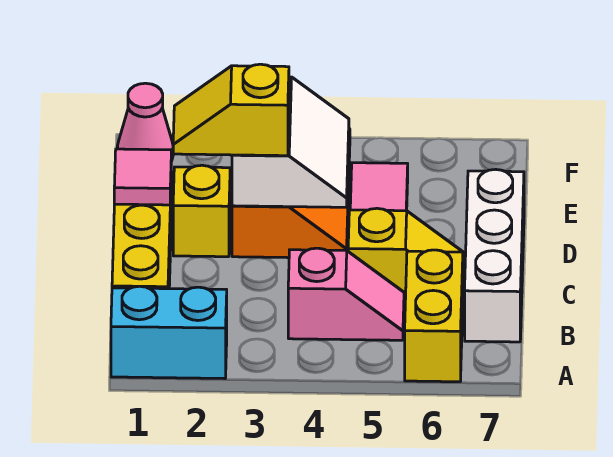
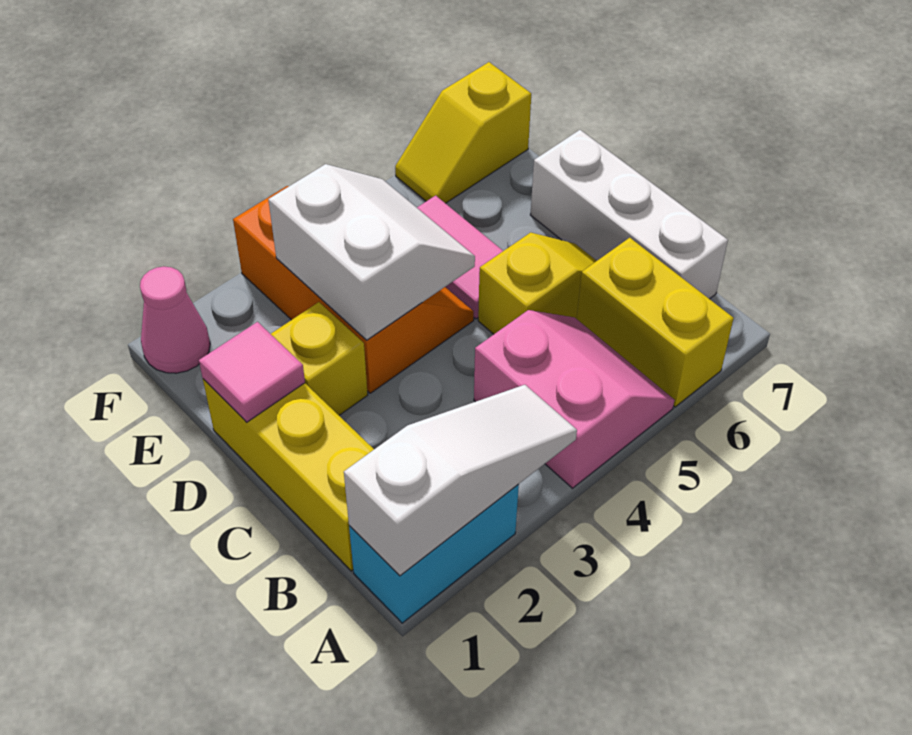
none -> white slope A1:A3 level 2 top 1
pink slope B4:B5 level 1 top 4 -> pink slope A4:B5 level 1 top 4
yellow slope D2:D3 level 3 top 3 -> yellow slope F6:F7 level 1 top 7

